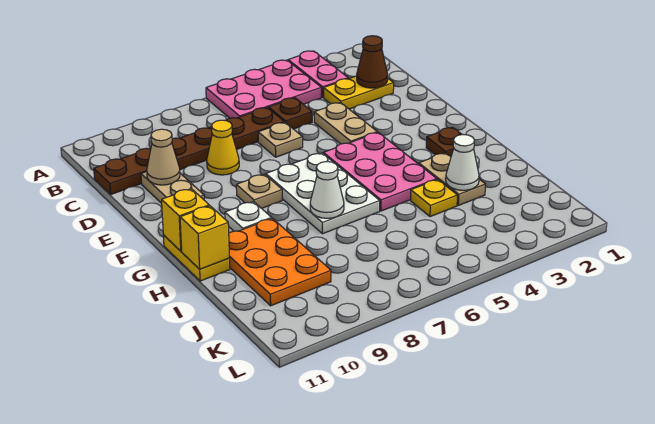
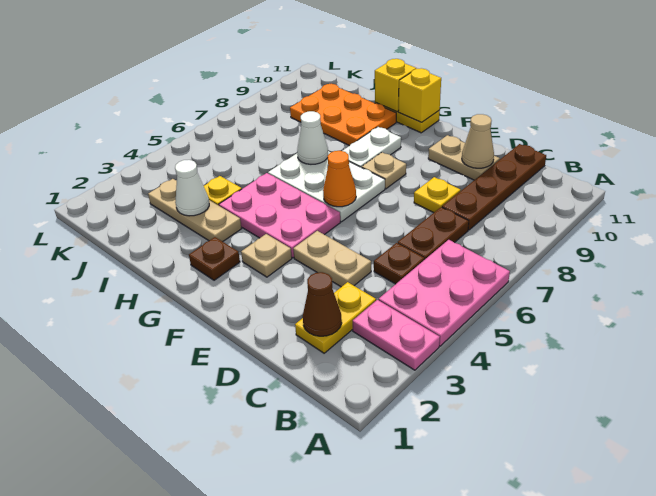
tan plate D6 level 1 -> tan plate F3 level 1
yellow cone D8 level 1 -> yellow plate D8 level 1
none -> orange cone F6 level 2
white plate G9 level 1 -> white plate G8:G9 level 1
tan plate H3:I3 level 1 -> tan plate H3:J3 level 1

